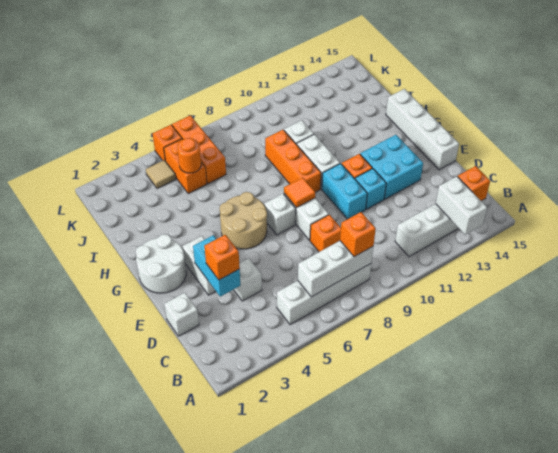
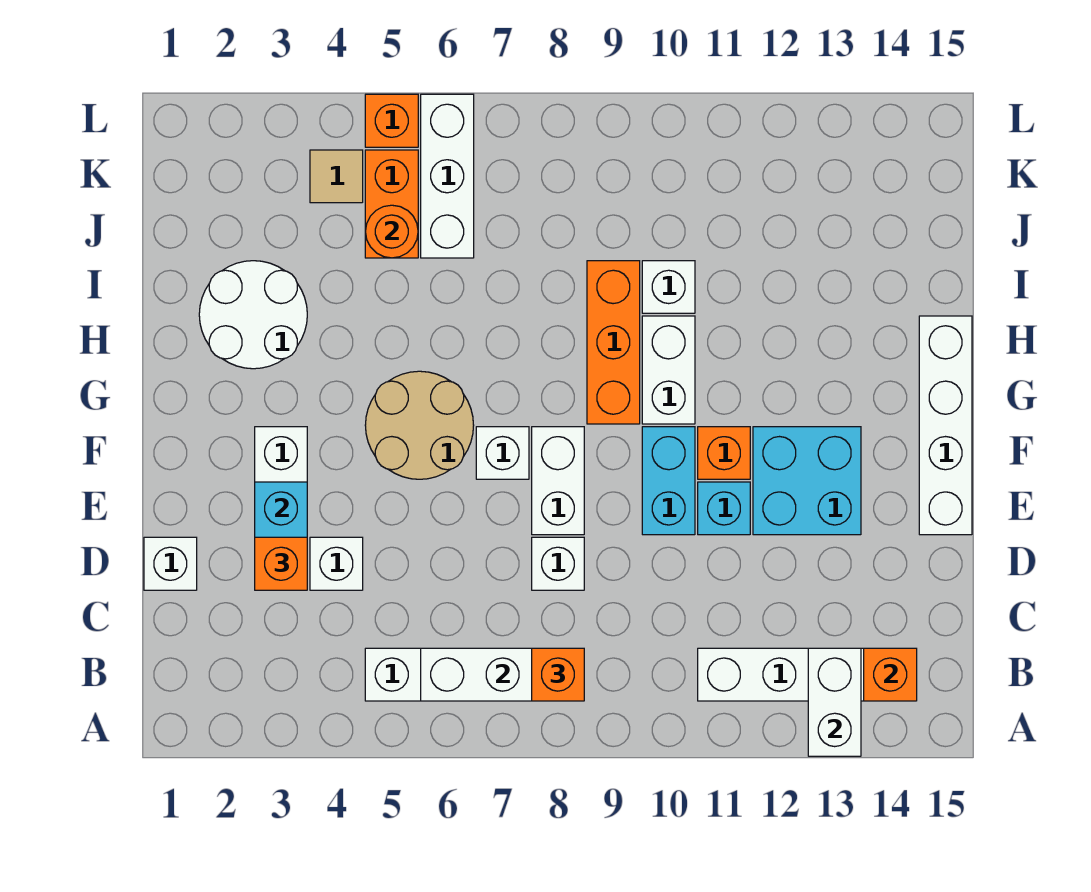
orange brick D8 level 1 -> white brick D8 level 1
white round brick F1:G2 level 1 -> white round brick H2:I3 level 1
orange tile F8 level 2 -> none
orange brick J6:L6 level 1 -> white brick J6:L6 level 1

